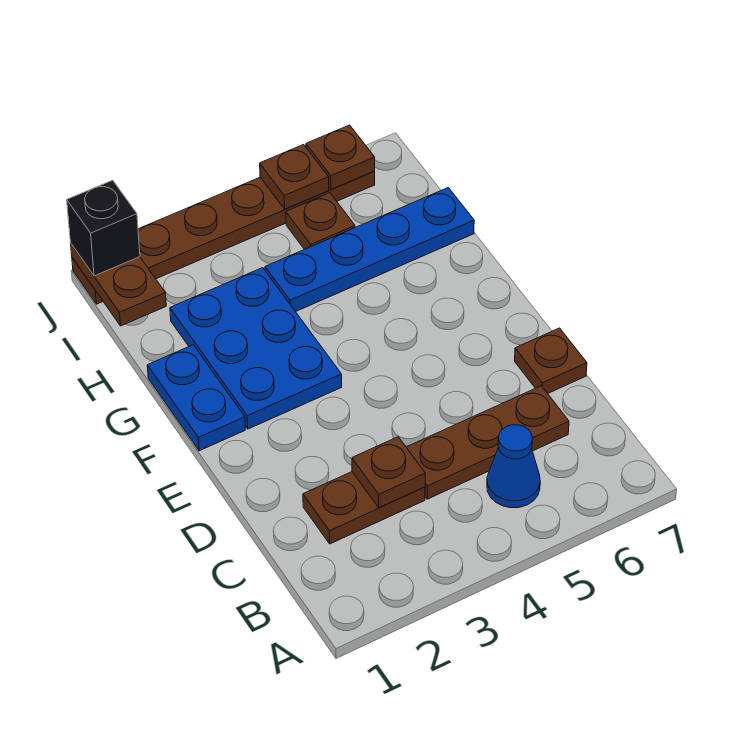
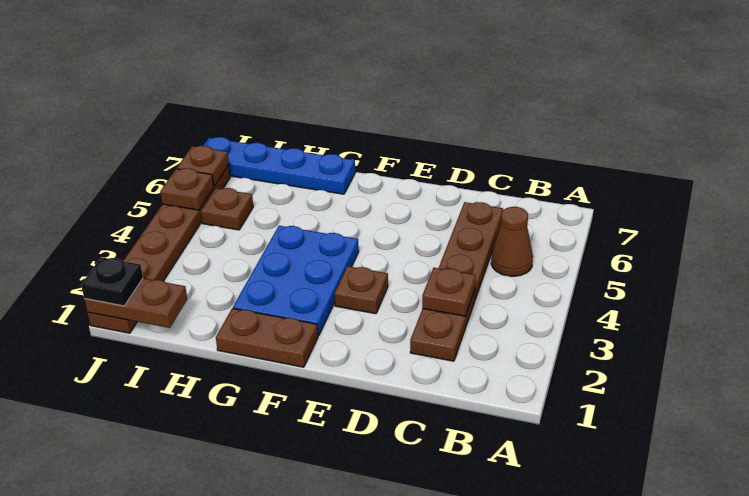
blue cone B5 level 1 -> brown cone B5 level 1
brown plate D7 level 1 -> brown plate E3 level 1
blue plate F1:G1 level 1 -> brown plate F1:G1 level 1
blue plate F2:H3 level 1 -> blue plate F2:G4 level 1
blue plate H4:H7 level 1 -> blue plate G7:J7 level 1
black brick J1 level 3 -> black plate J1 level 3

